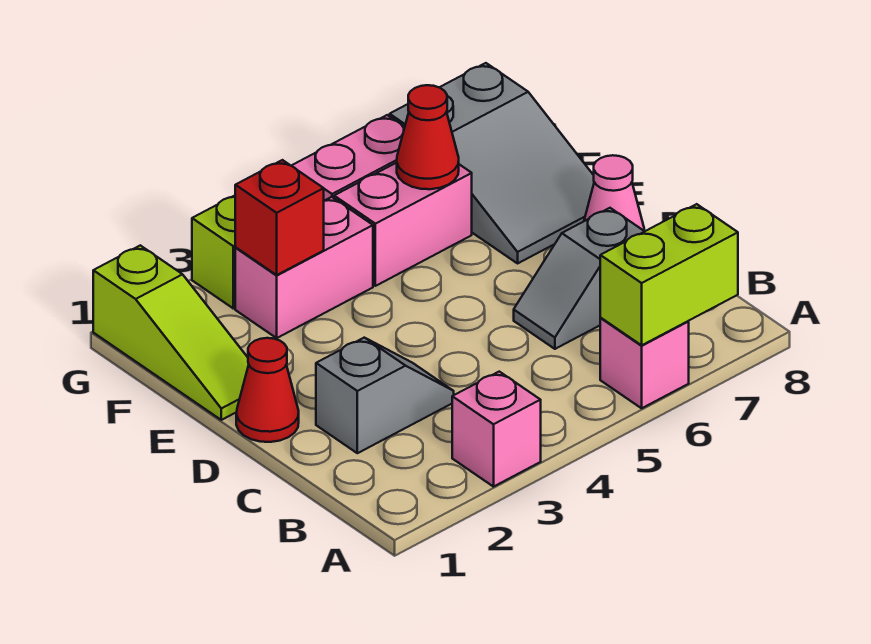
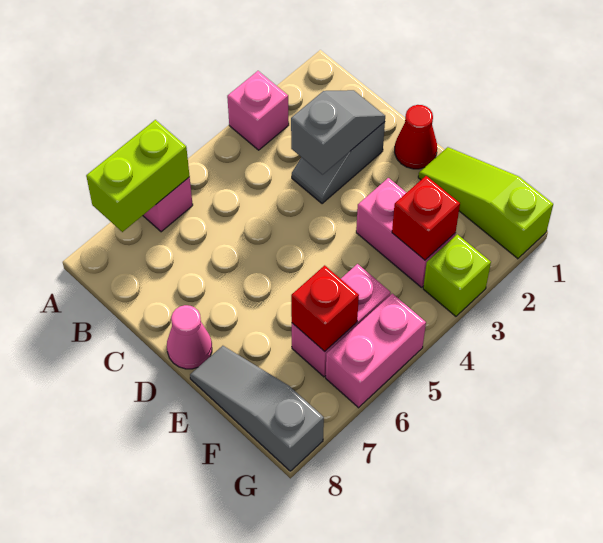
grey slope C6:C7 level 1 top 7 -> grey slope C2:C3 level 2 top 3
grey slope E7:G8 level 1 top G -> grey slope E8:G8 level 1 top G
pink brick F3:F4 level 1 -> pink brick E3:F3 level 1
red cone F6 level 2 -> red brick F6 level 2

